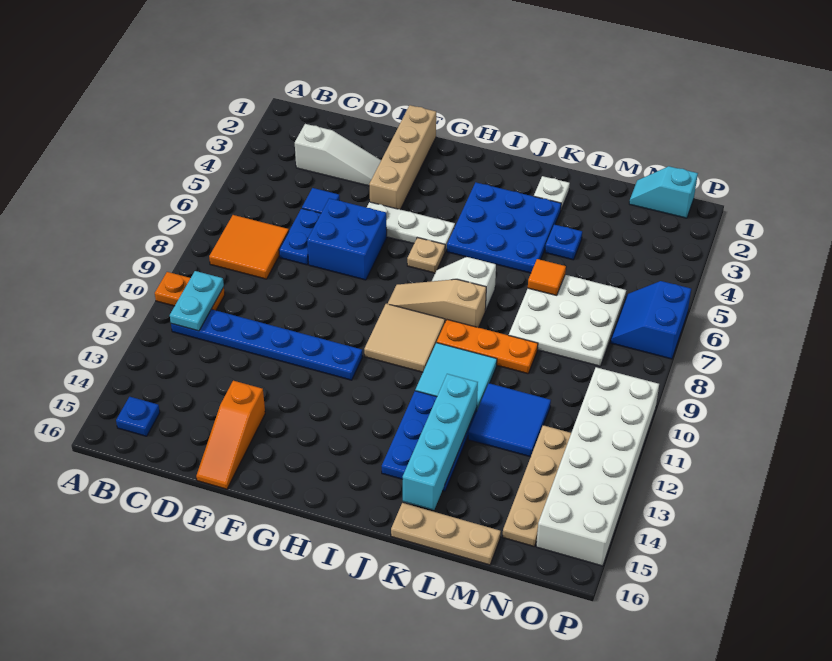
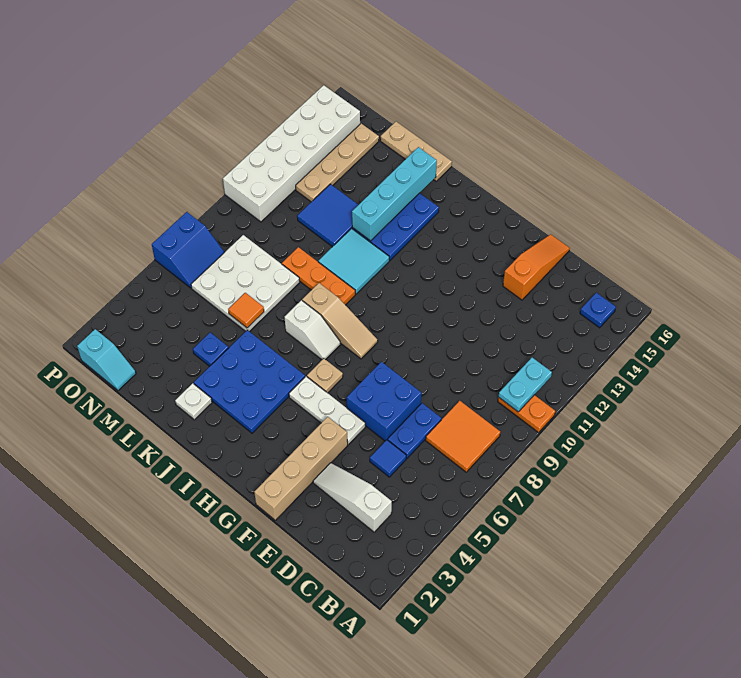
blue plate B11:G11 level 1 -> none
tan tile H9:I10 level 1 -> none

